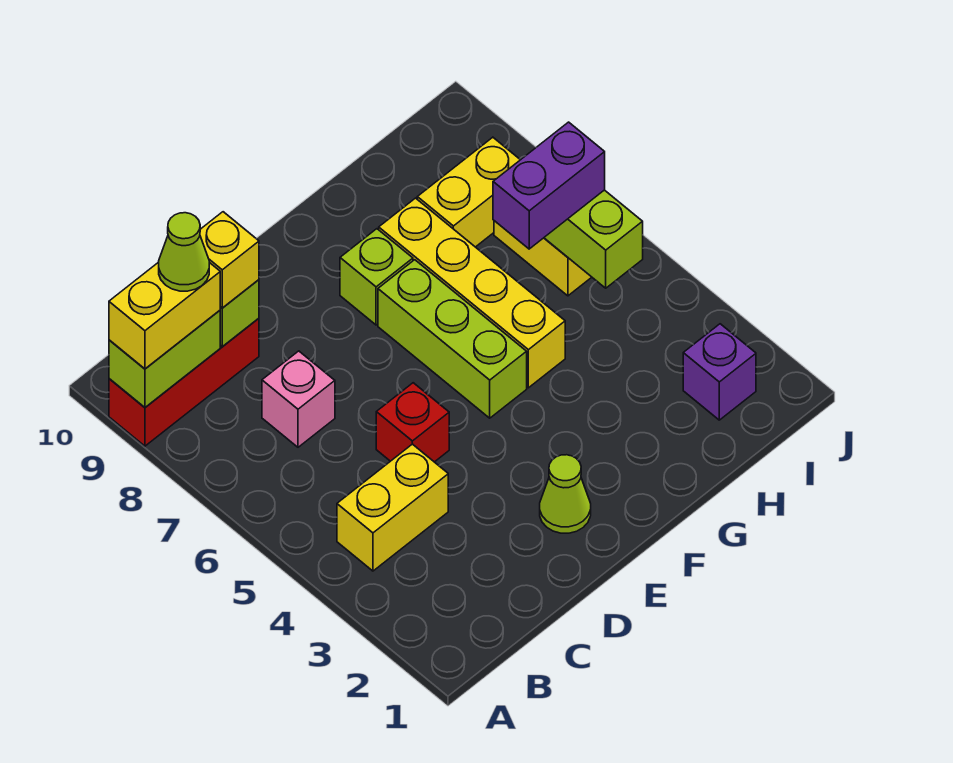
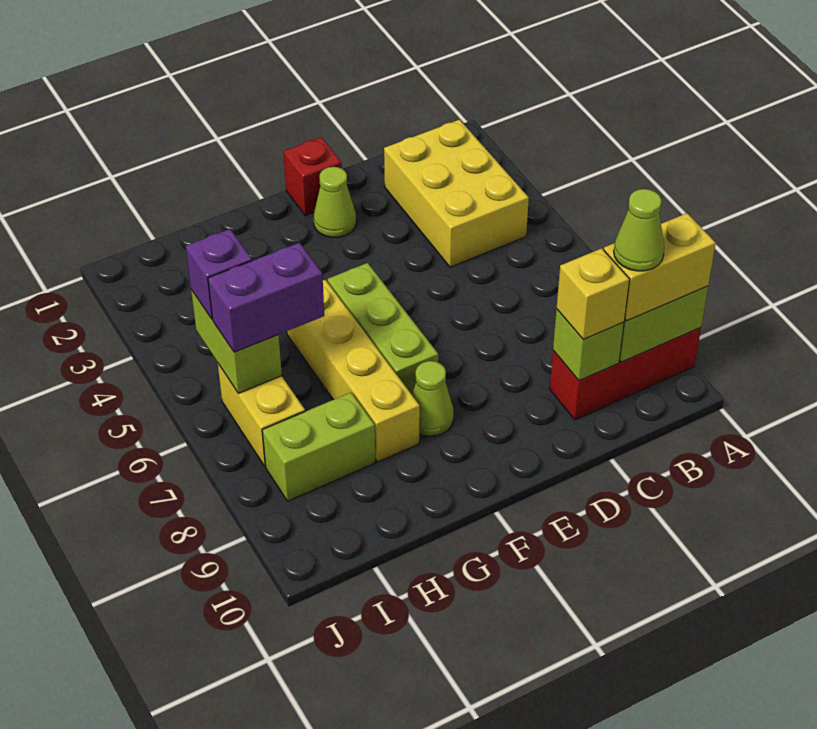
yellow brick B4:C4 level 1 -> yellow brick B2:C4 level 1
pink brick C7 level 1 -> none
red brick D5 level 1 -> red brick E1 level 1
lime brick F8 level 1 -> lime cone F8 level 1
yellow brick H8:I8 level 1 -> lime brick H8:I8 level 1
purple brick I2 level 1 -> purple brick I5 level 3

